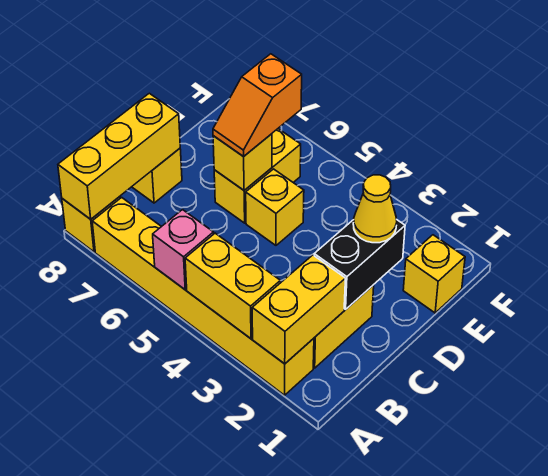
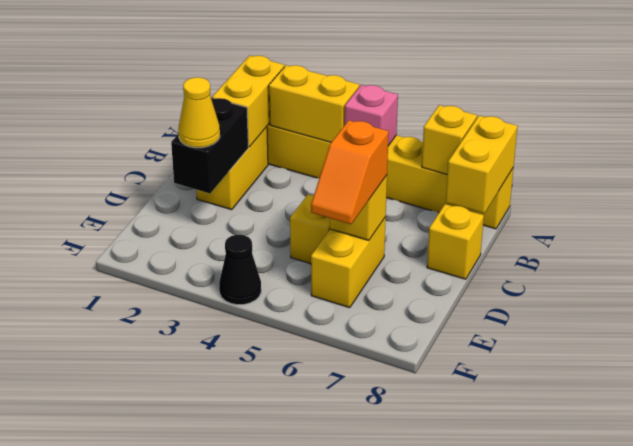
yellow brick A8:C8 level 2 -> yellow brick A8:B8 level 2
orange slope D6:E6 level 3 top E -> orange slope D6:E6 level 3 top D
yellow brick E1 level 1 -> yellow brick A7 level 2
none -> black cone F4 level 1

